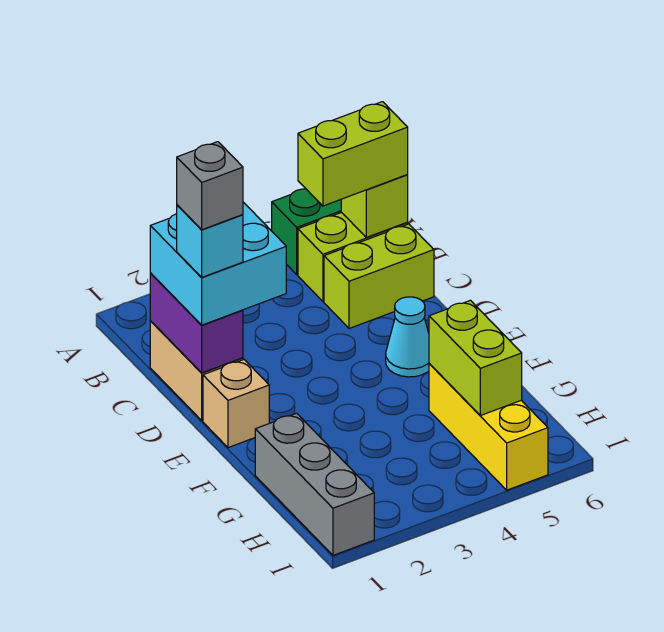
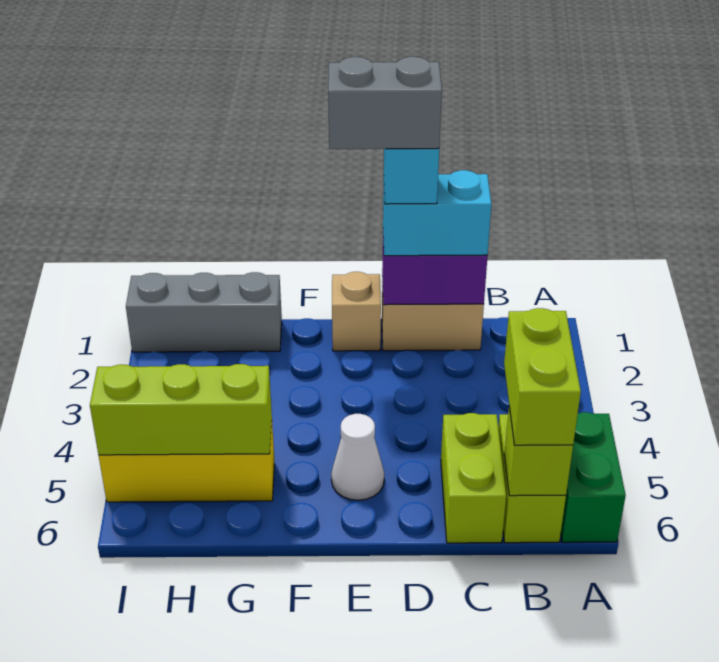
cyan brick C1:D2 level 3 -> cyan brick C1:D1 level 3
grey brick D1 level 5 -> grey brick D1:E1 level 5
cyan cone E5 level 1 -> white cone E5 level 1
lime brick G5:H5 level 2 -> lime brick G5:I5 level 2

